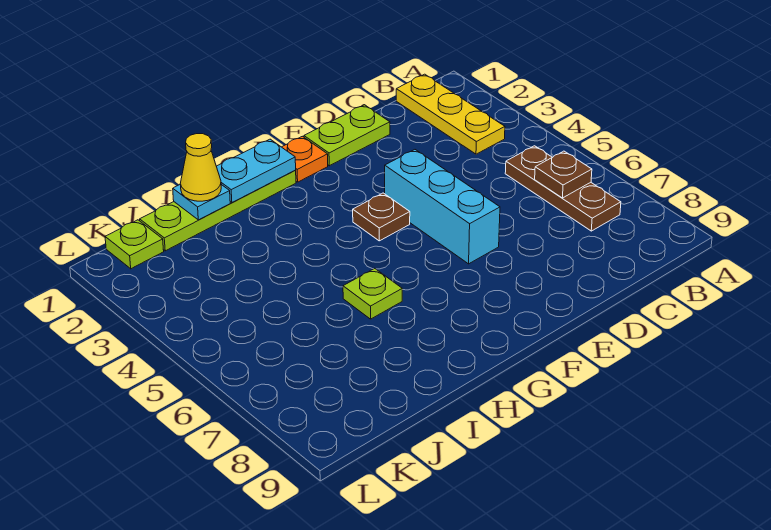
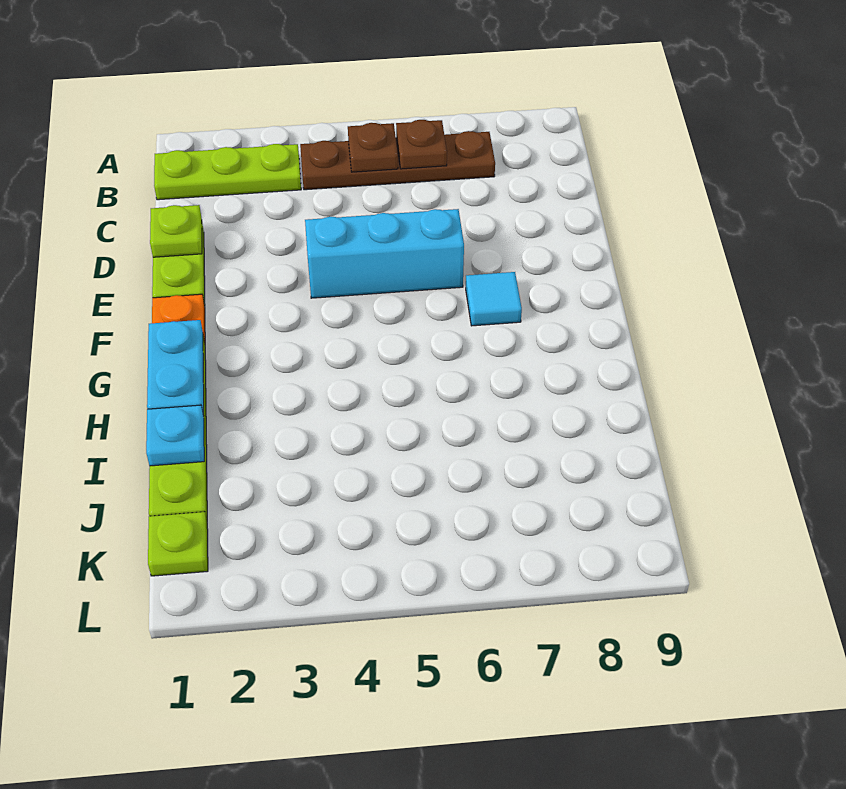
yellow plate B1:B3 level 1 -> lime plate B1:B3 level 1
brown plate B5:B7 level 1 -> brown plate B4:B7 level 1
brown plate F4 level 1 -> brown plate B5 level 2
none -> cyan tile F7 level 1
lime plate H6 level 1 -> lime plate D1 level 2
yellow cone I1 level 3 -> none

